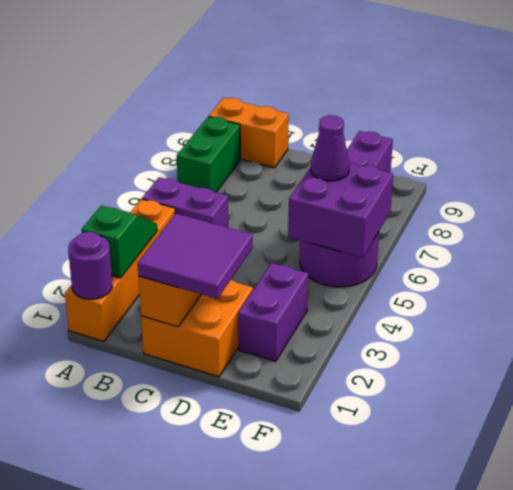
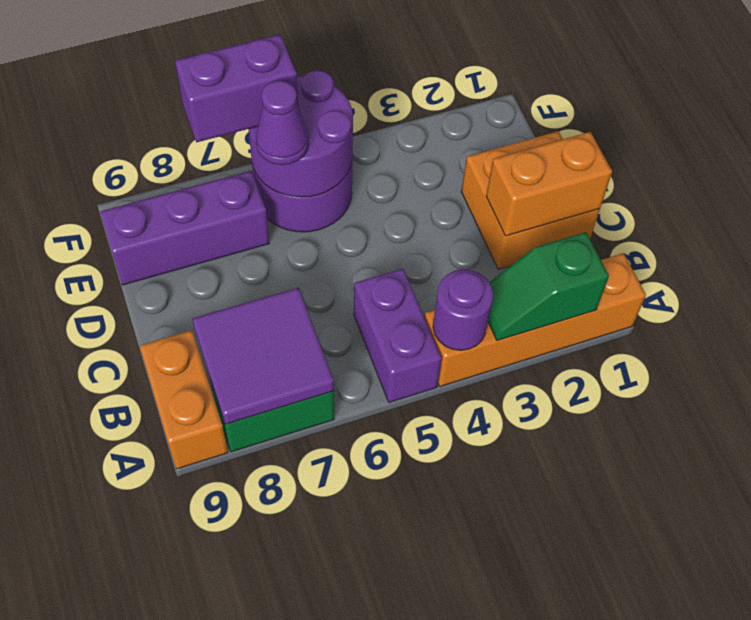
purple round brick A1 level 2 -> purple round brick A4 level 2
purple tile C1:D2 level 3 -> purple tile A7:B8 level 2
purple brick E2:E3 level 1 -> purple brick F6:F7 level 3
purple brick E5:F6 level 2 -> purple round brick E5:F6 level 2

